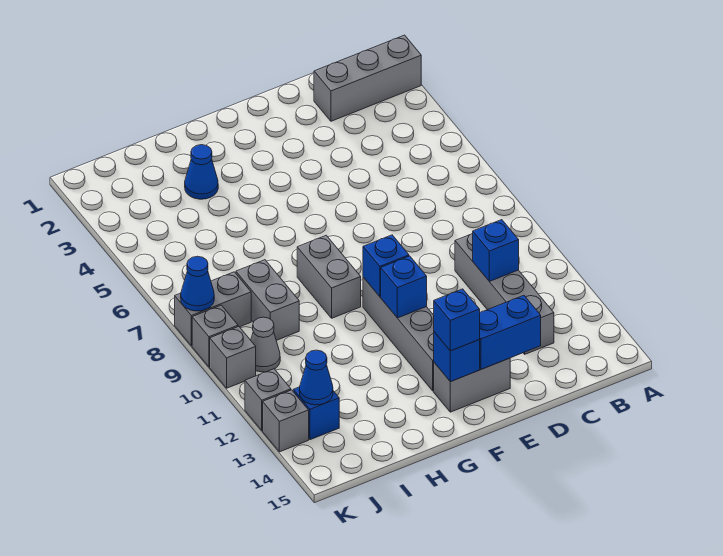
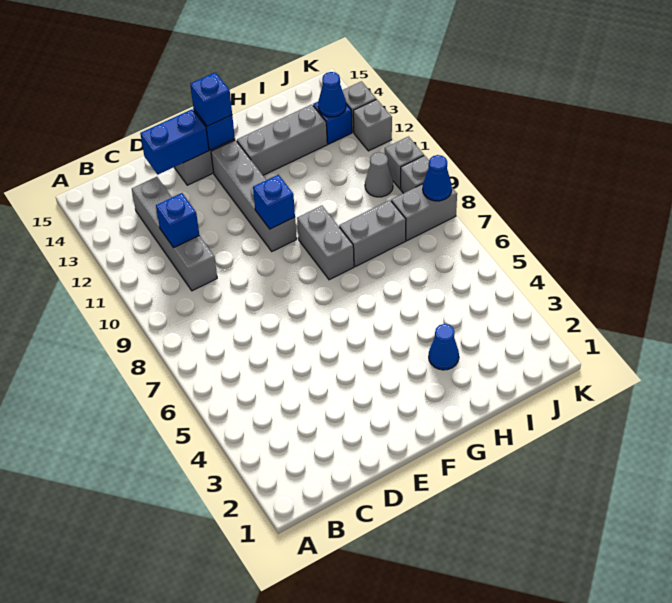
grey brick A2:C2 level 1 -> grey brick G13:I13 level 1
blue brick F11 level 2 -> none
grey brick I8:I9 level 1 -> grey brick H8:I8 level 1

